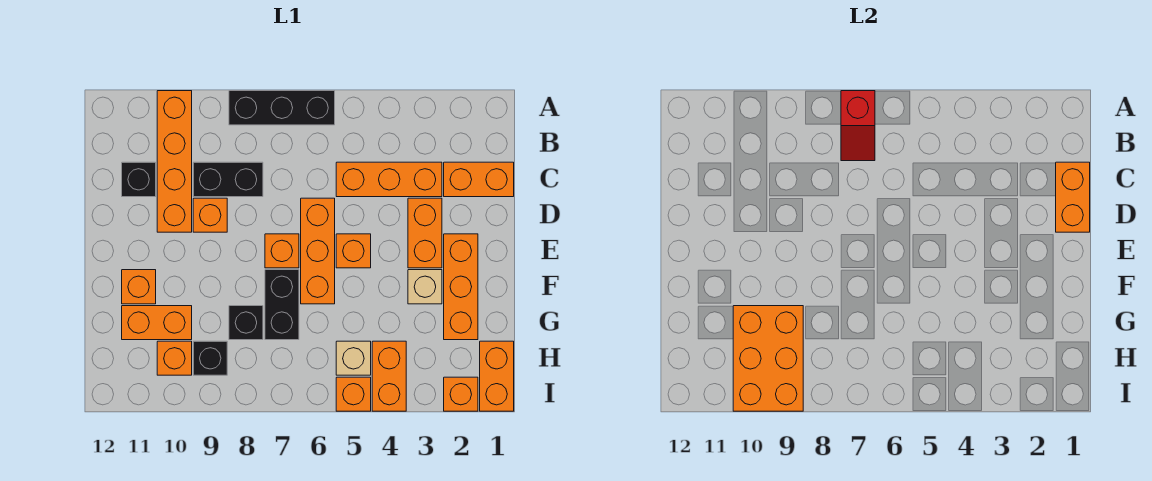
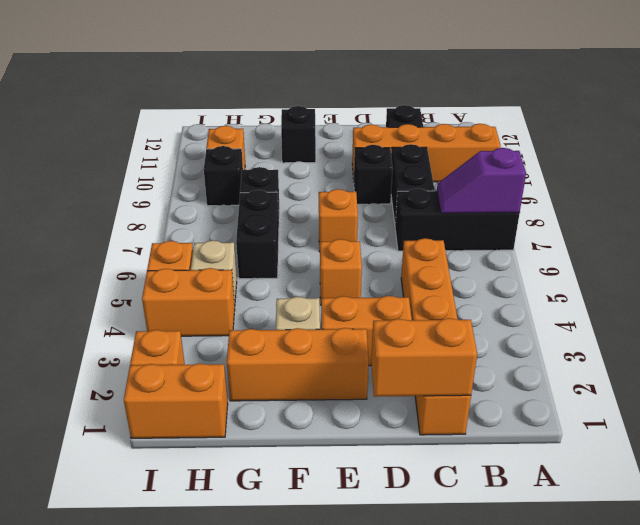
black brick A6:A8 level 1 -> black brick A7:C7 level 1
red slope A7:B7 level 2 top A -> purple slope A7:B7 level 2 top A
orange brick D6:F6 level 1 -> none
orange brick D9 level 1 -> black brick D9 level 1
black brick F7:G7 level 1 -> black brick G6:G7 level 1
orange brick F11 level 1 -> black brick F11 level 1
orange brick G9:I10 level 2 -> none
orange brick G10:G11 level 1 -> none

